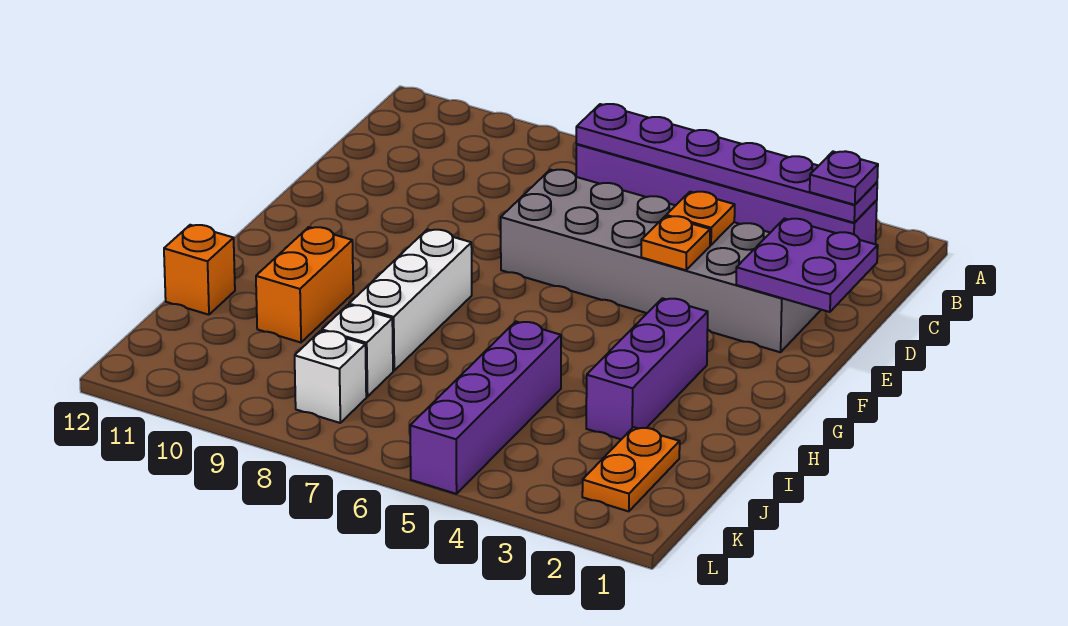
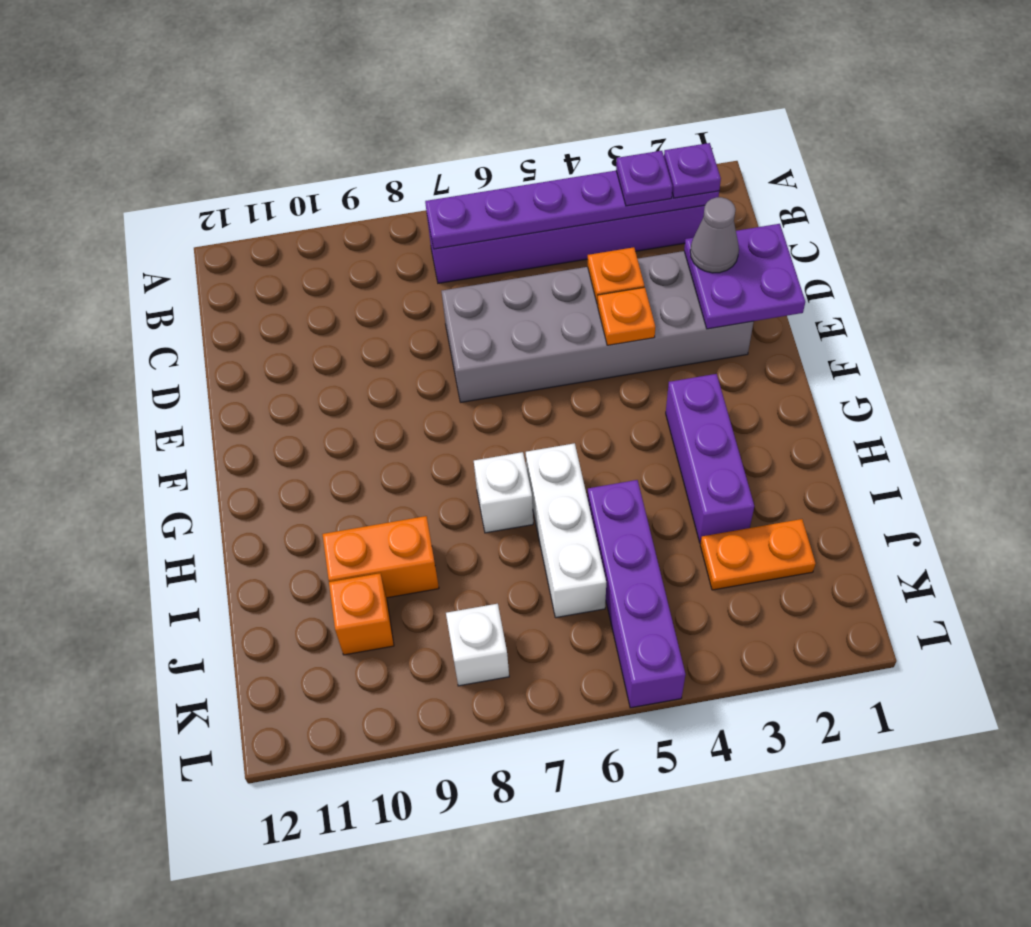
none -> purple plate B3 level 3
none -> grey cone D2 level 3
white brick G8:I8 level 1 -> white brick H6:J6 level 1
orange brick H10:I10 level 1 -> orange brick I9:I10 level 1
orange brick I12 level 1 -> orange brick J10 level 1
orange plate J2:K2 level 1 -> orange plate J2:J3 level 1
white brick J8 level 1 -> white brick H7 level 1

